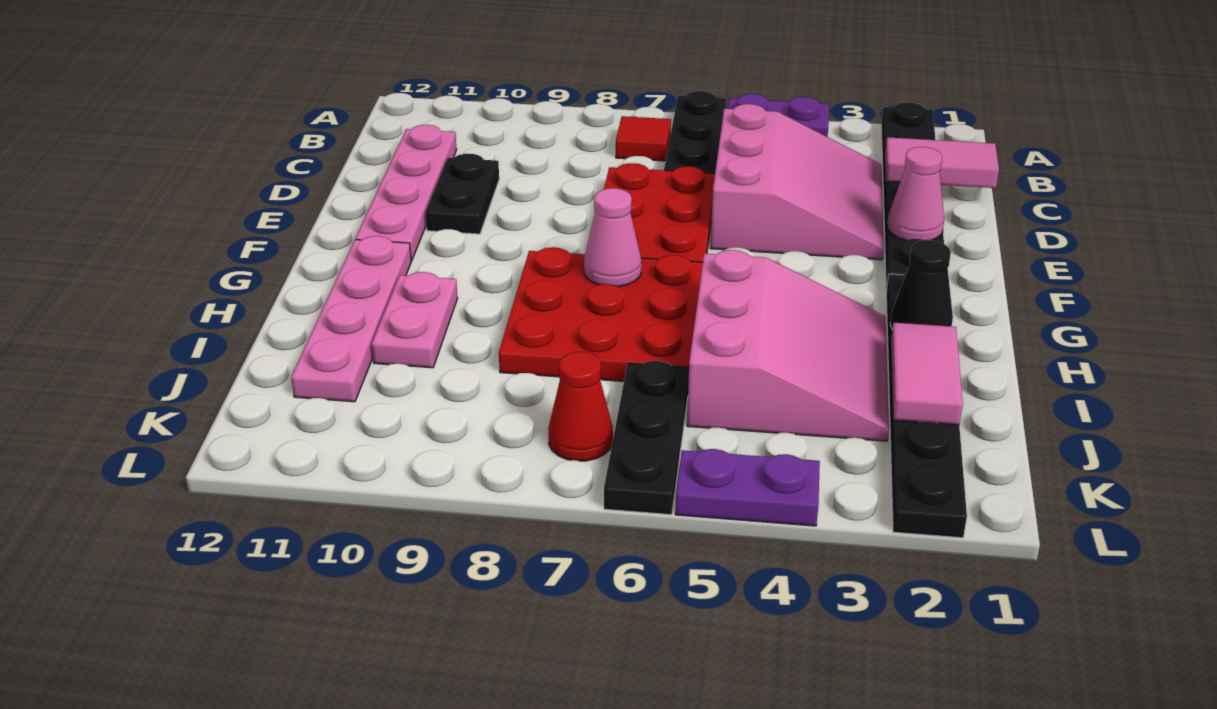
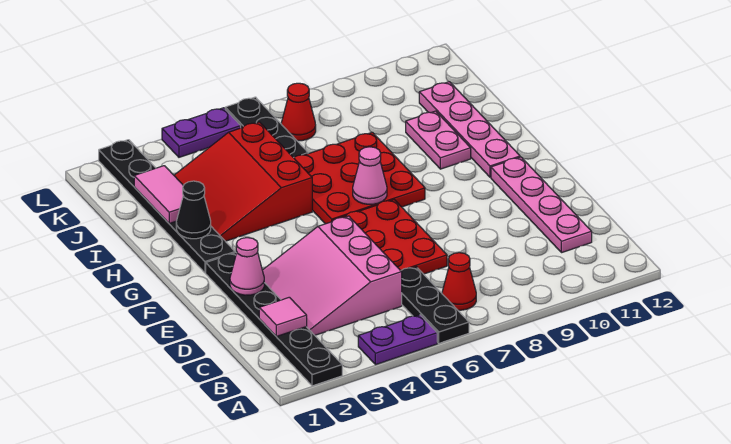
red tile B7 level 1 -> red cone B7 level 1
pink tile C1:C2 level 2 -> pink tile C2 level 2
black plate D10:E10 level 1 -> none
pink slope H3:J5 level 1 top 5 -> red slope H3:J5 level 1 top 5

